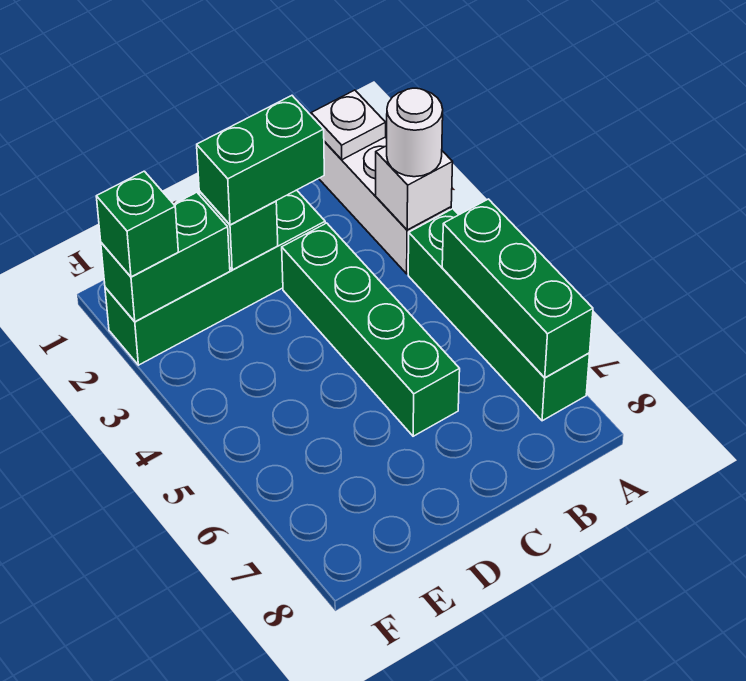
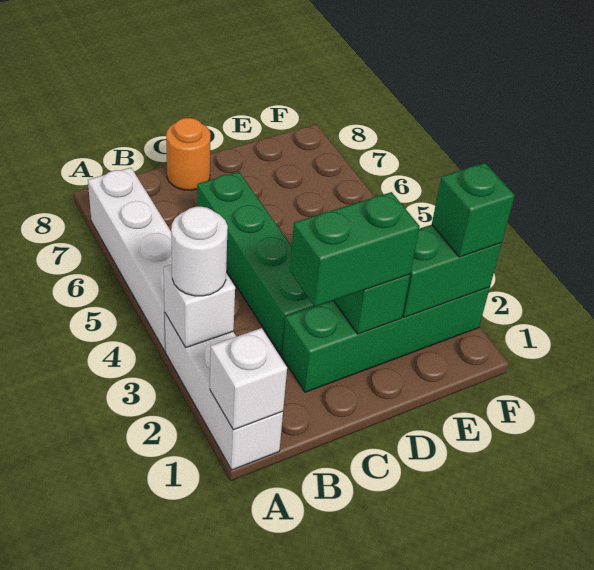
white plate A1 level 2 -> white brick A1 level 2
green brick A4:A7 level 1 -> white brick A4:A7 level 1
green brick A5:A7 level 2 -> none
none -> orange round brick C8 level 1

